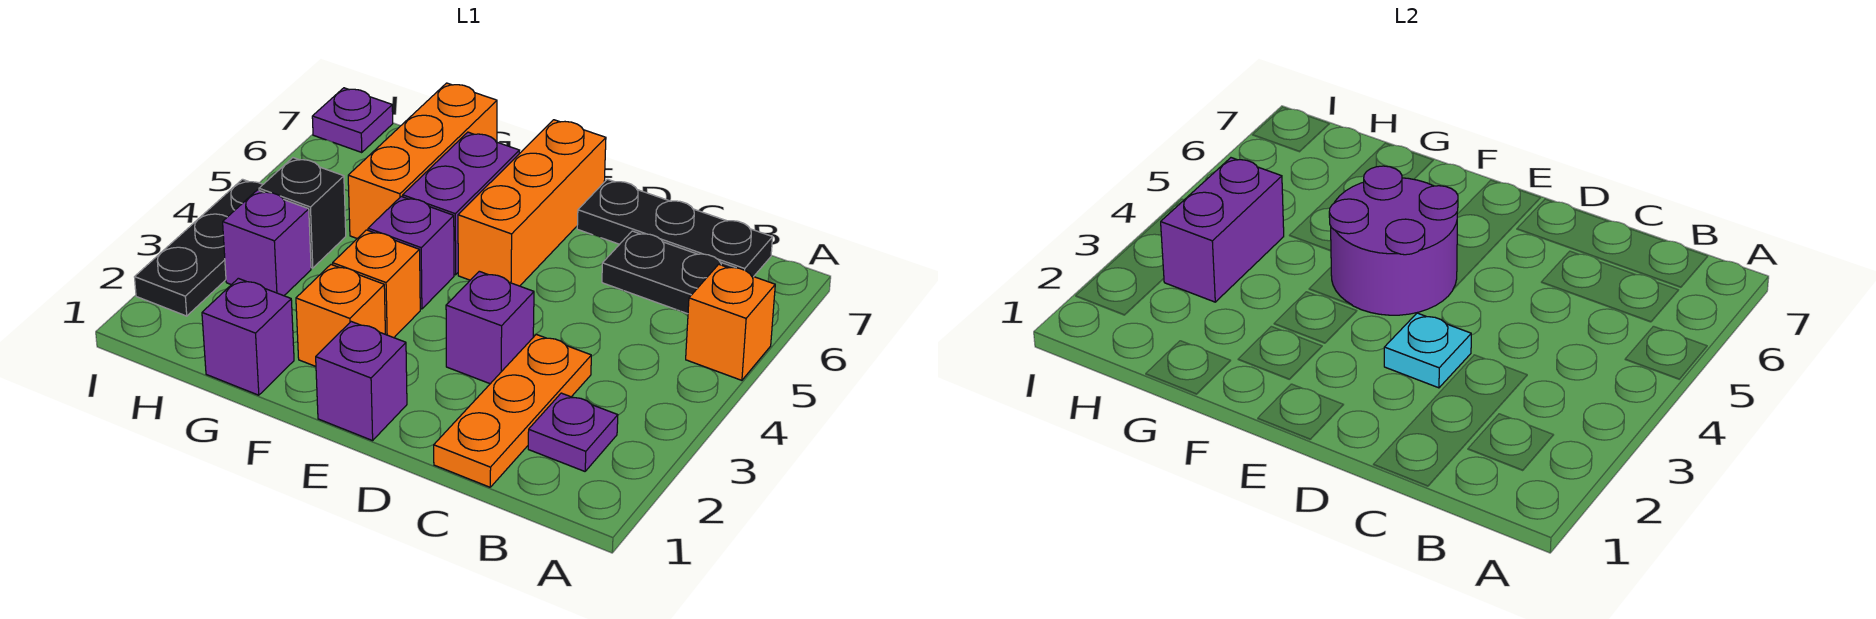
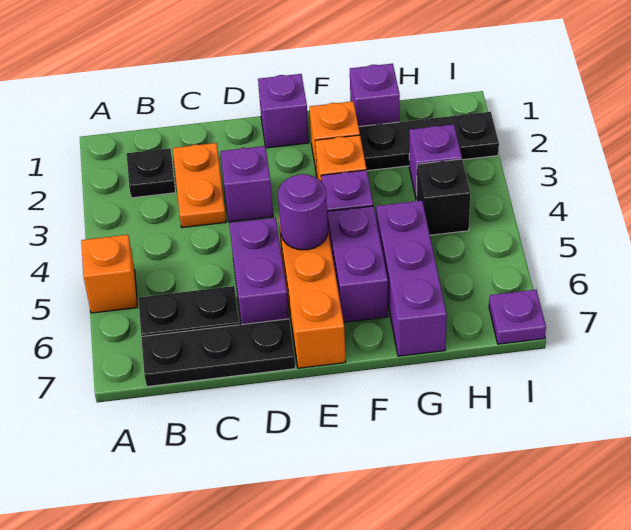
purple plate B2 level 1 -> black plate B2 level 1
orange plate C1:C3 level 1 -> orange plate C2:C3 level 1
cyan plate D3 level 2 -> none
purple round brick E4:F5 level 2 -> purple round brick E5 level 2
orange brick G5:G7 level 1 -> purple brick G5:G7 level 1
purple brick H3:H4 level 2 -> purple brick D5:D6 level 1
black plate I2:I4 level 1 -> black plate G2:I2 level 1

